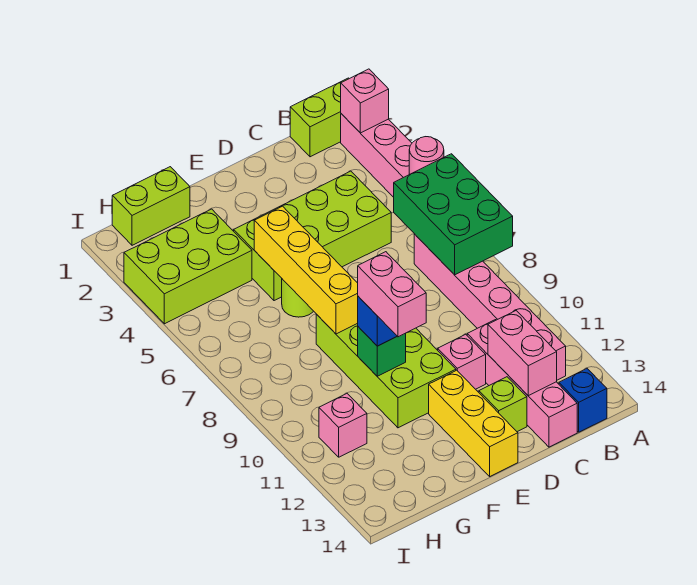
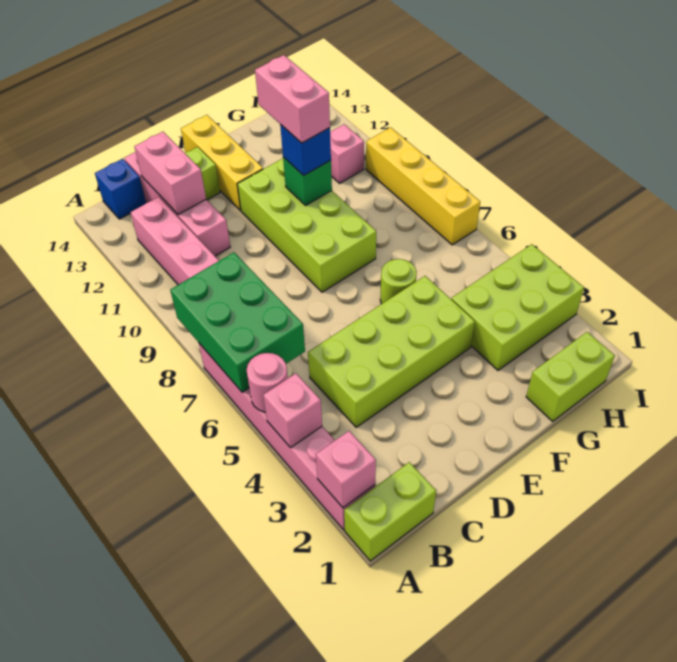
pink brick D11 level 1 -> pink brick A4 level 2
yellow brick F5:F8 level 2 -> yellow brick I7:I10 level 1

